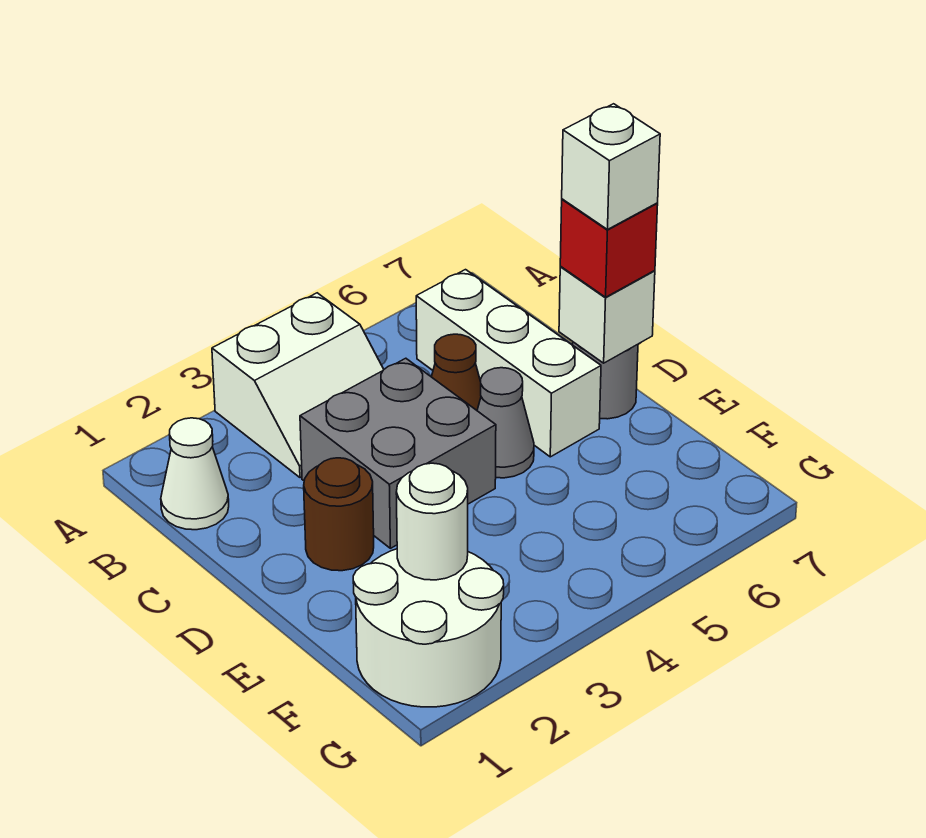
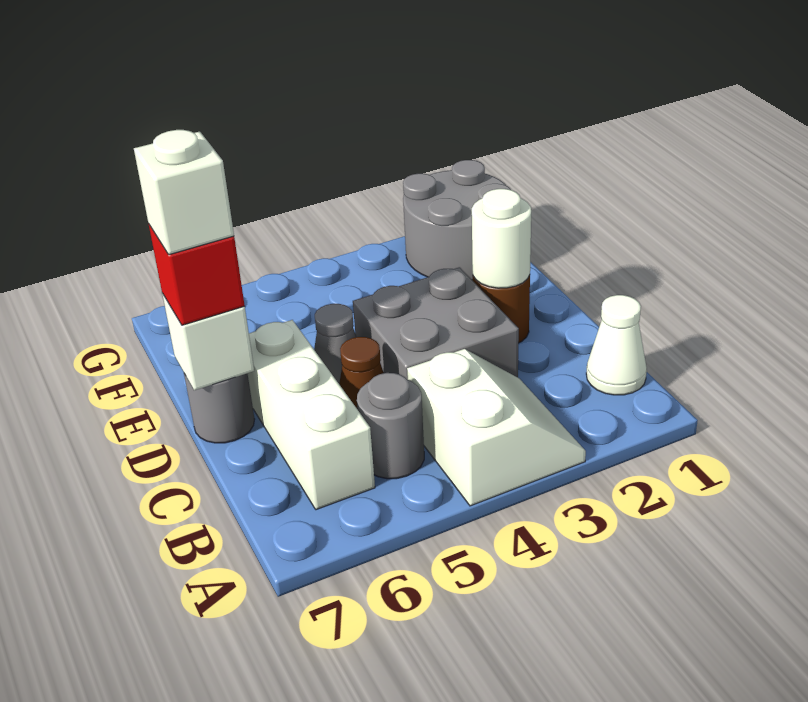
white slope A3:B4 level 1 top A -> white slope A3:B4 level 1 top 4
none -> grey round brick B5 level 1
white round brick F1:G2 level 1 -> grey round brick F1:G2 level 1
white round brick F2 level 2 -> white round brick D2 level 2

